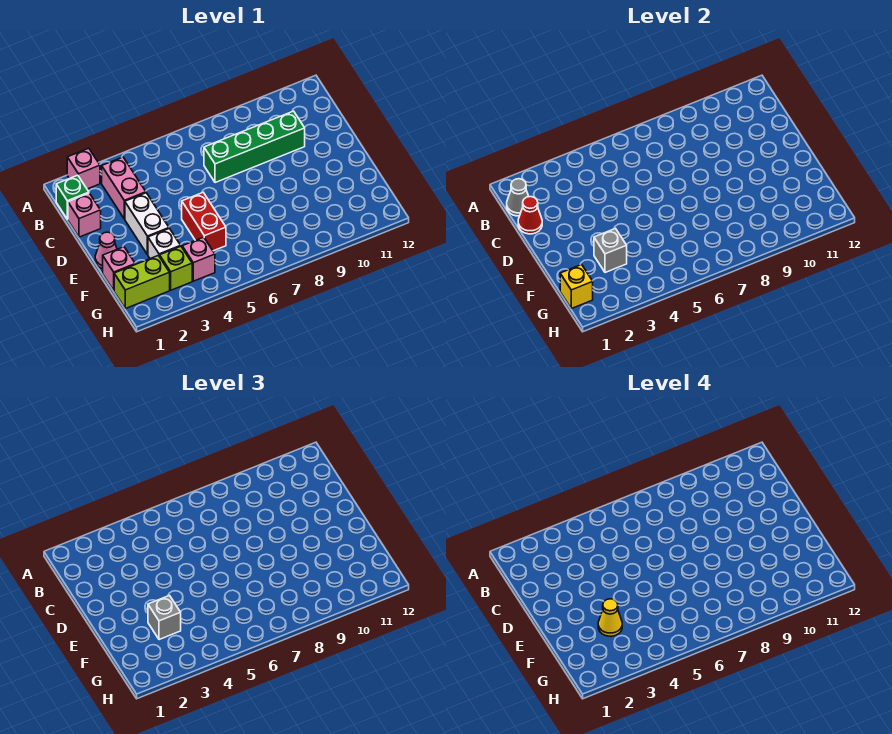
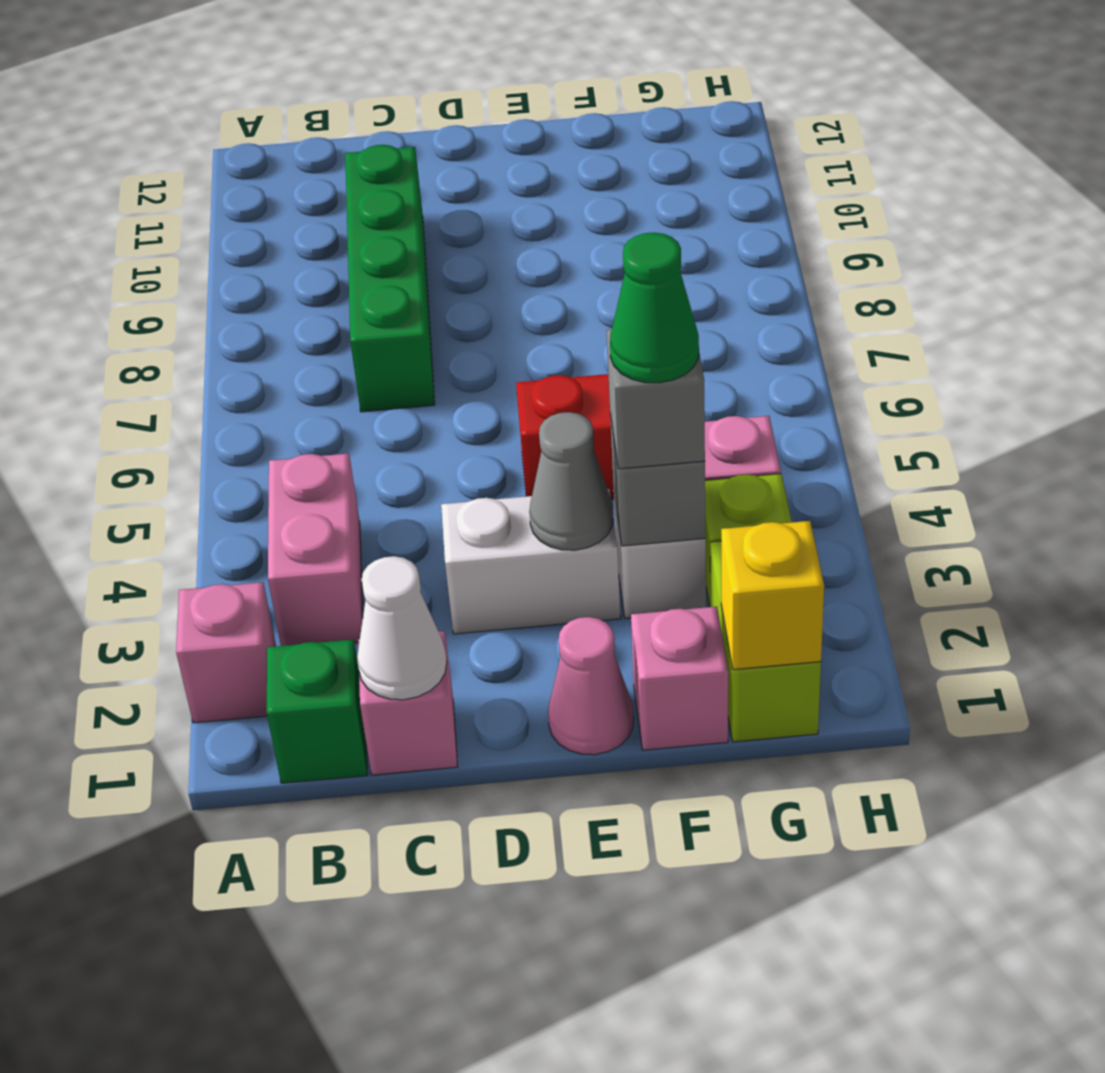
grey cone B1 level 2 -> grey cone E3 level 2
pink brick B3:C3 level 1 -> pink brick B3:B4 level 1
red cone C1 level 2 -> white cone C1 level 2
yellow cone F3 level 4 -> green cone F3 level 4

